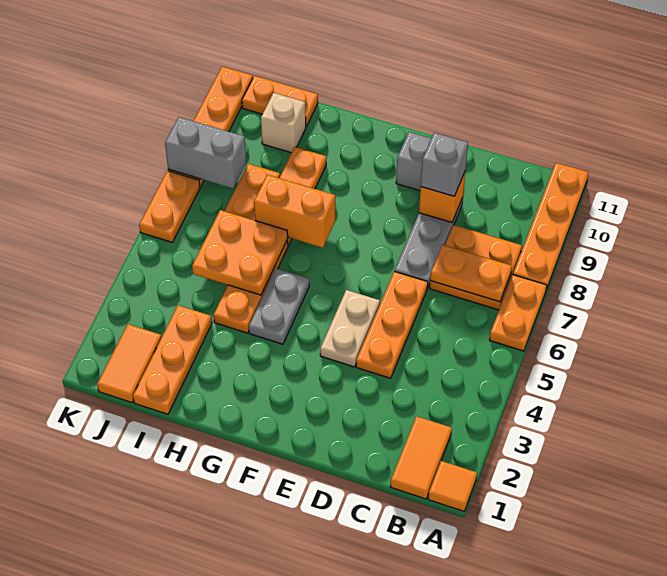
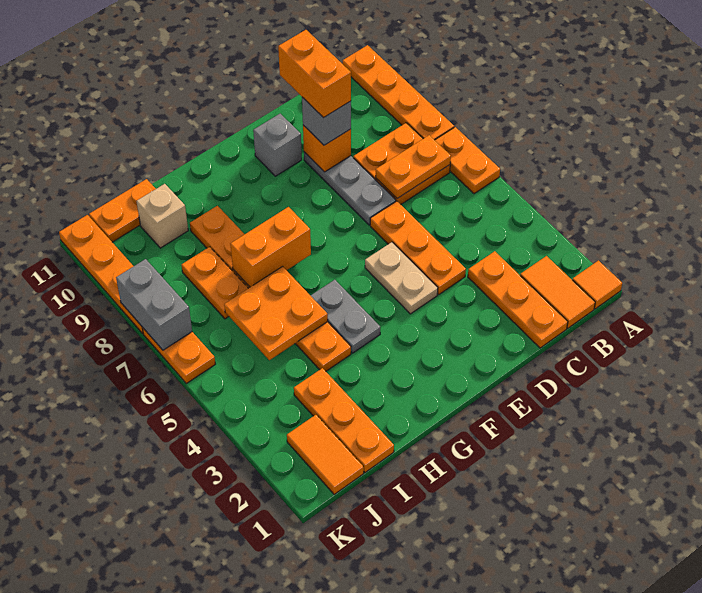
none -> orange plate C1:C3 level 1
none -> orange brick D9:D10 level 4
grey brick J8:K8 level 2 -> grey brick K7:K8 level 2

